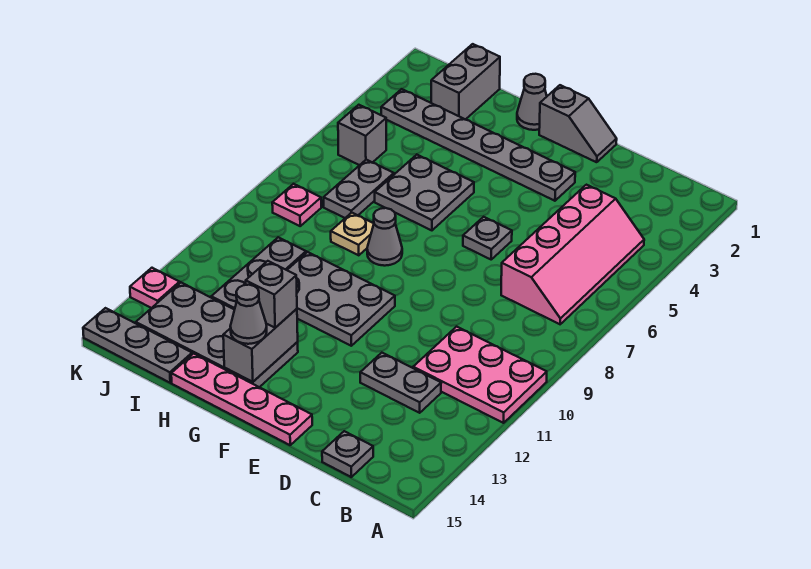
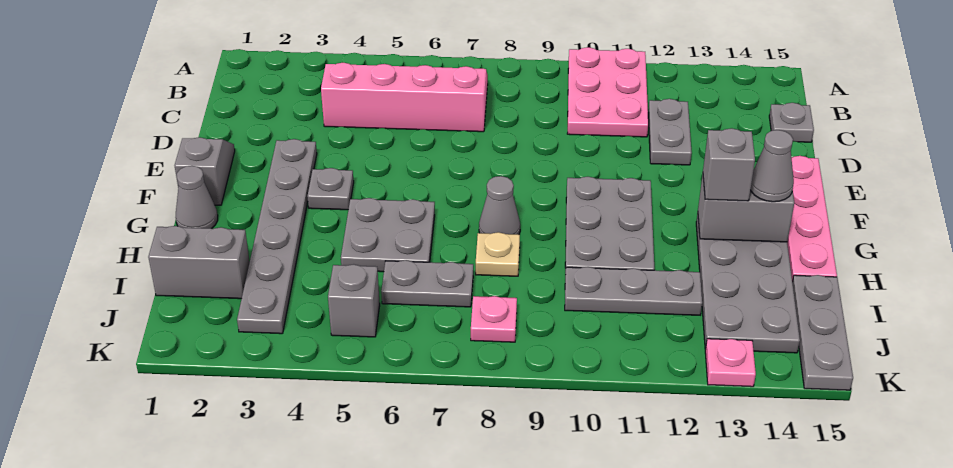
grey plate E6 level 1 -> grey plate F4 level 1

